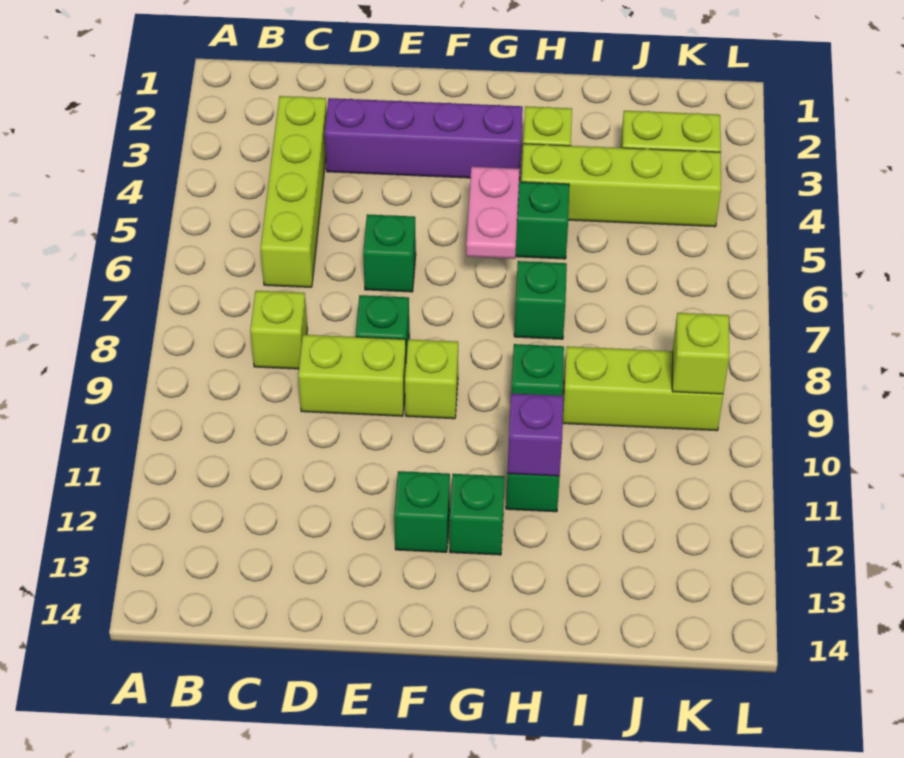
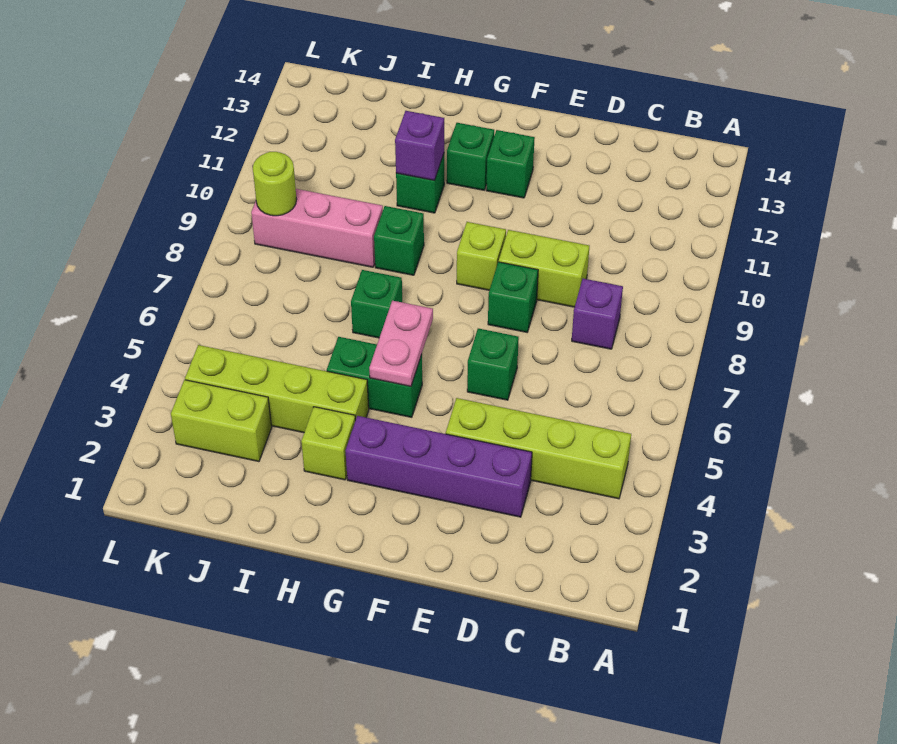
lime brick C3:C6 level 1 -> lime brick B4:E4 level 1
lime brick C8 level 1 -> purple brick C8 level 1
lime brick I9:K9 level 1 -> pink brick I9:K9 level 1
lime brick K9 level 2 -> lime round brick K9 level 2

